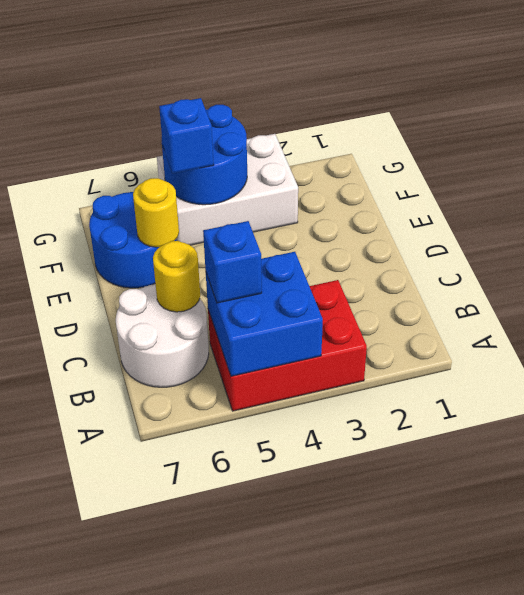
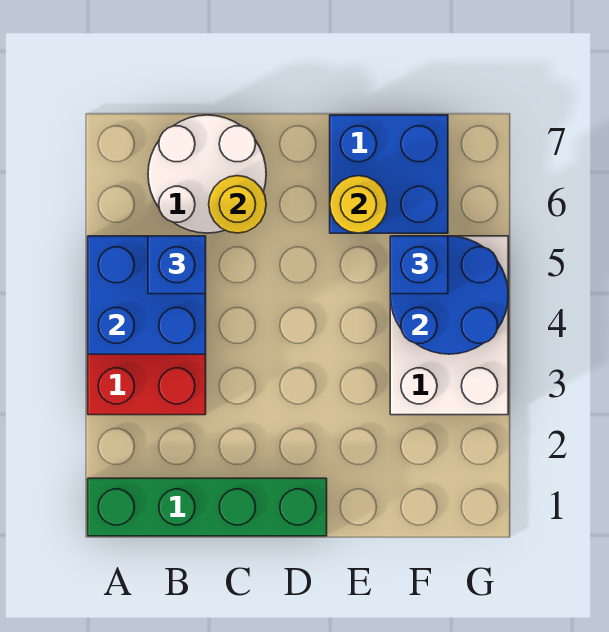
none -> green brick A1:D1 level 1
blue round brick E6:F7 level 1 -> blue brick E6:F7 level 1

